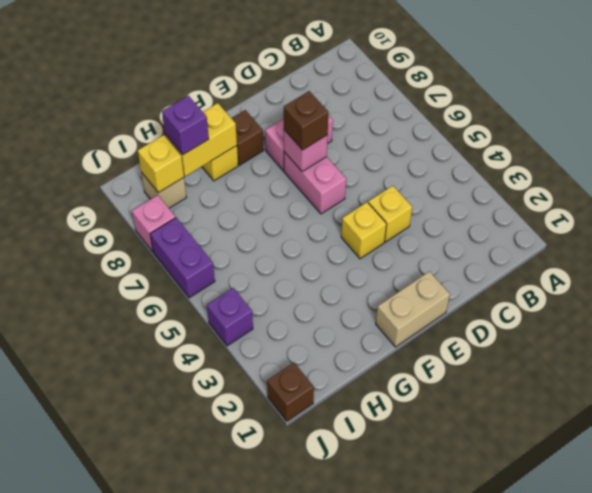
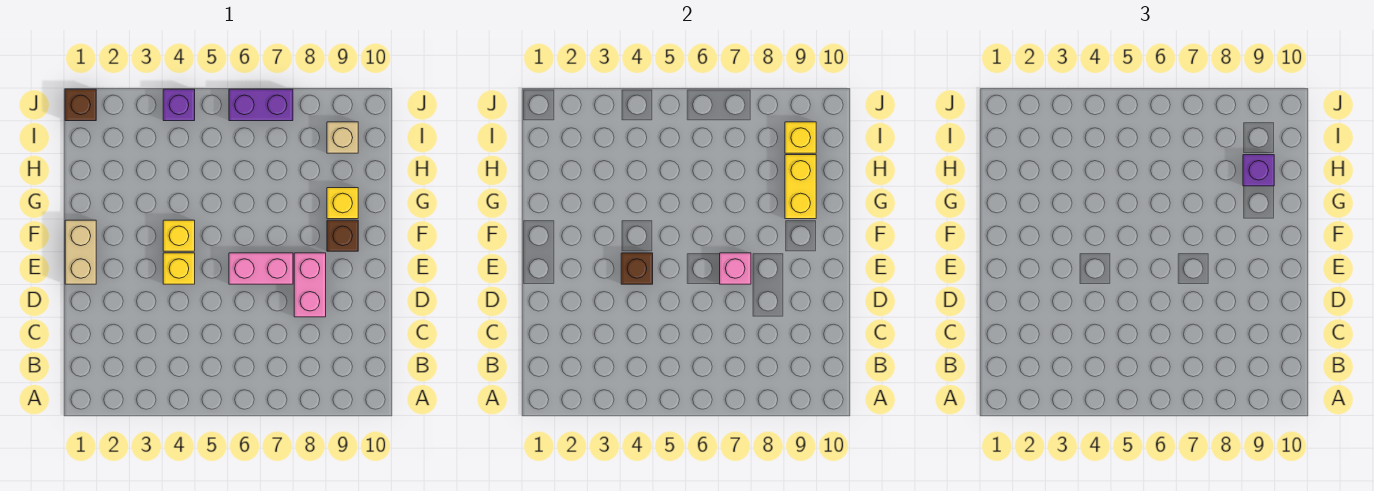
yellow brick D4 level 1 -> yellow brick F4 level 1
brown brick E7 level 3 -> brown brick E4 level 2
pink brick J8 level 1 -> none

